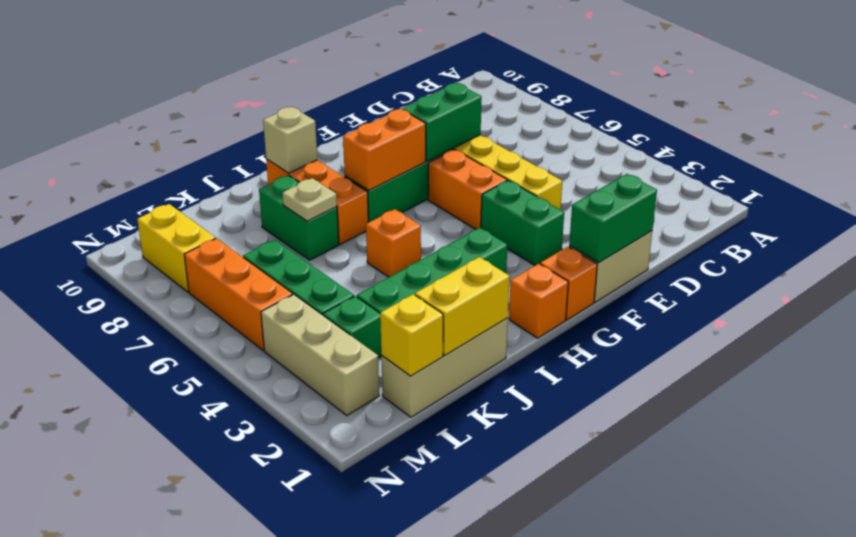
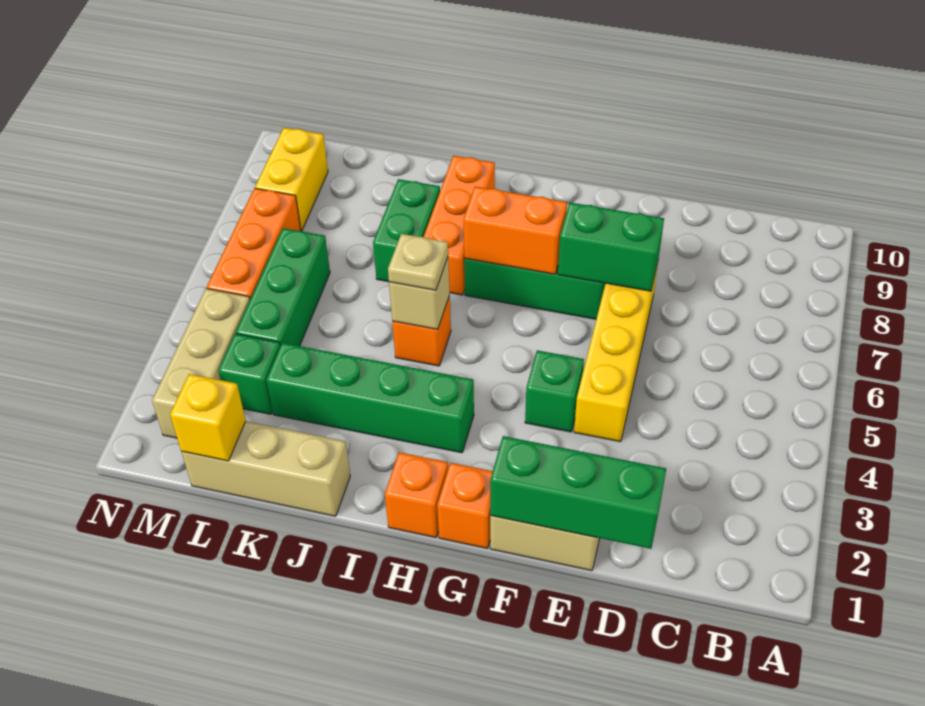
green brick E1:F1 level 2 -> green brick D1:F1 level 2
green brick F3:F4 level 1 -> green brick F4 level 1
orange brick F5:F6 level 1 -> none
tan brick I9 level 2 -> tan brick I5 level 2
yellow brick J1:K1 level 2 -> none
tan plate J7 level 2 -> tan plate I5 level 3

